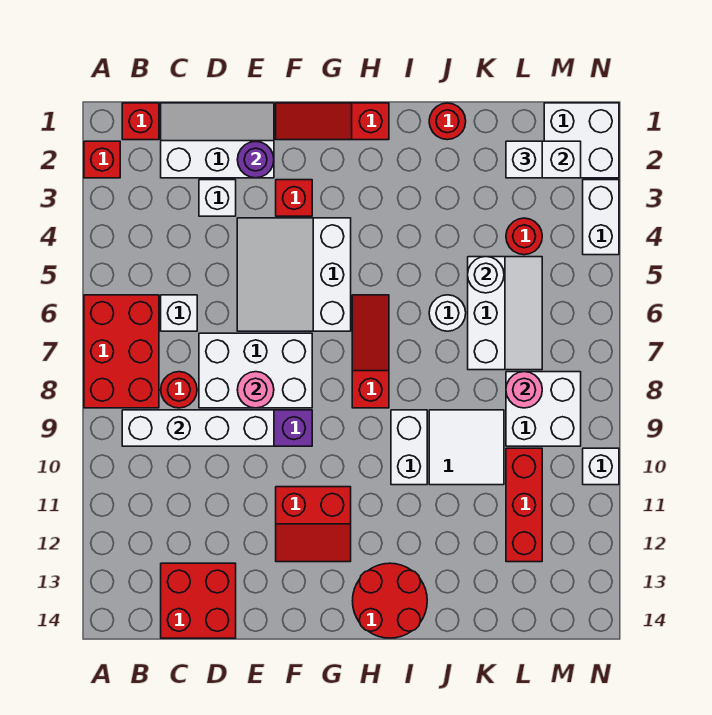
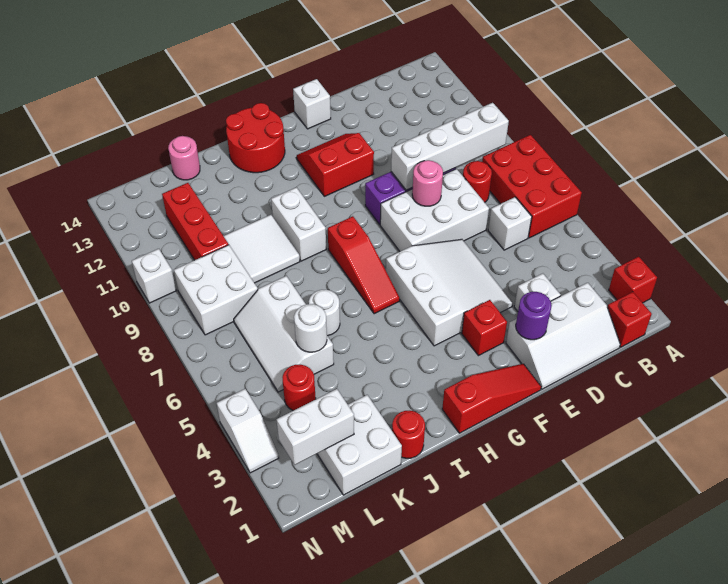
red brick C13:D14 level 1 -> none
white brick L2 level 3 -> white brick F14 level 1
pink round brick L8 level 2 -> pink round brick K14 level 1
white brick M1:N2 level 1 -> white brick K1:L2 level 1
white brick N3:N4 level 1 -> white slope N3:N4 level 1 top 4

